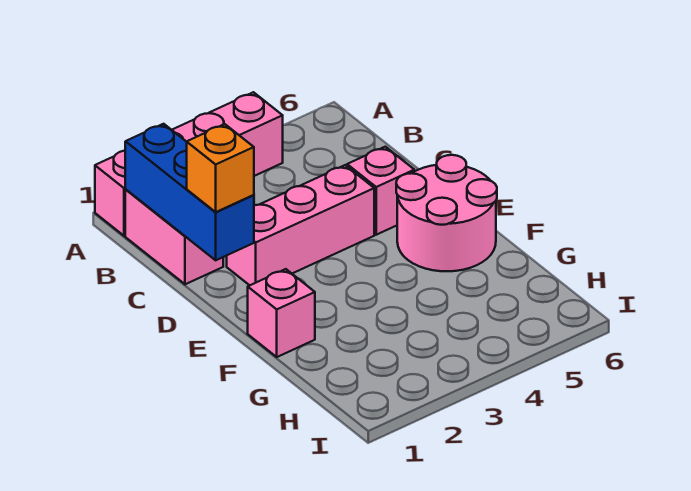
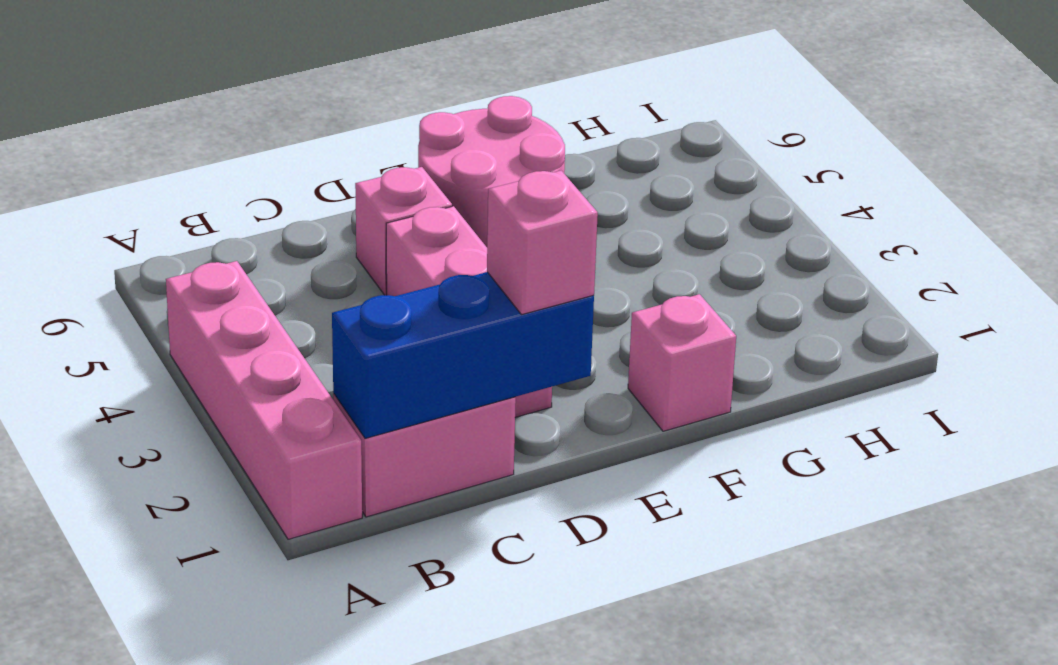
orange brick D1 level 3 -> pink brick D1 level 3

